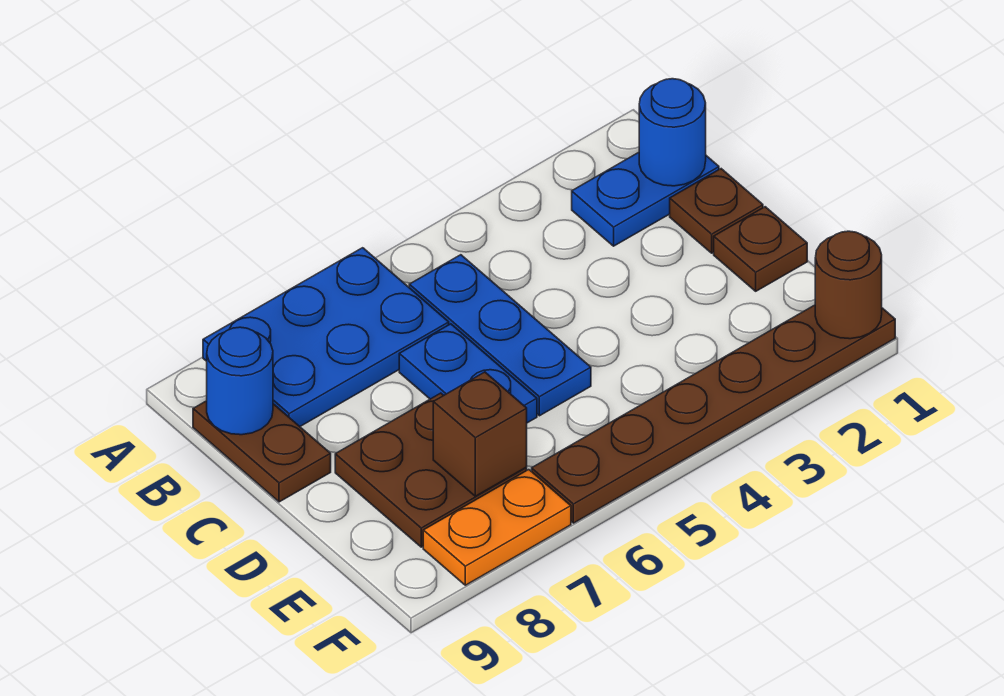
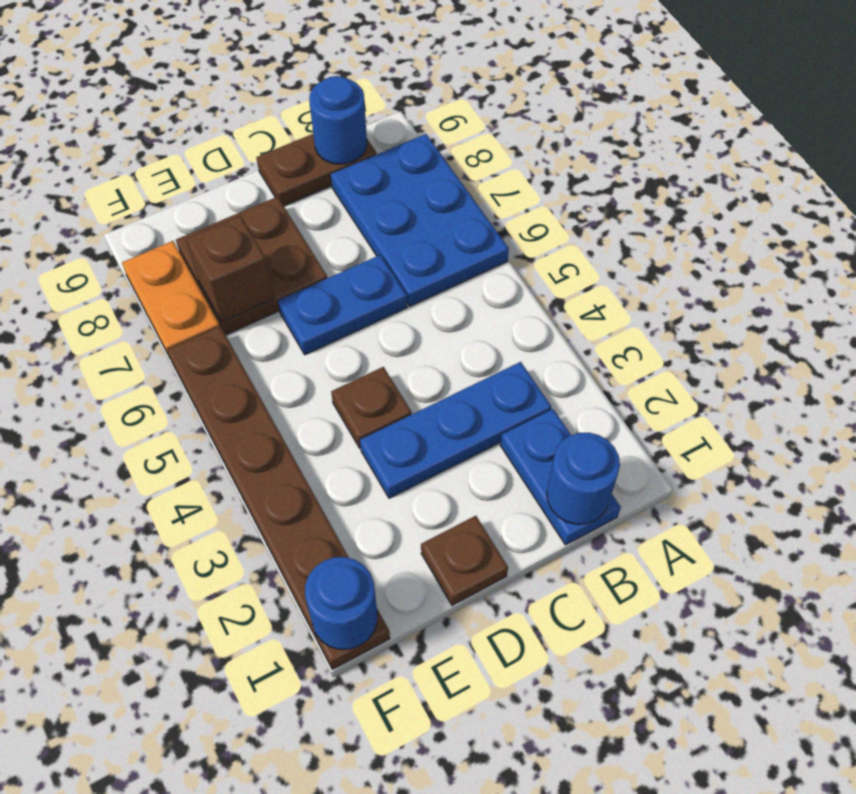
blue plate B5:D5 level 1 -> blue plate B3:D3 level 1
brown plate C1 level 1 -> brown plate D4 level 1
brown round brick F1 level 2 -> blue round brick F1 level 2

